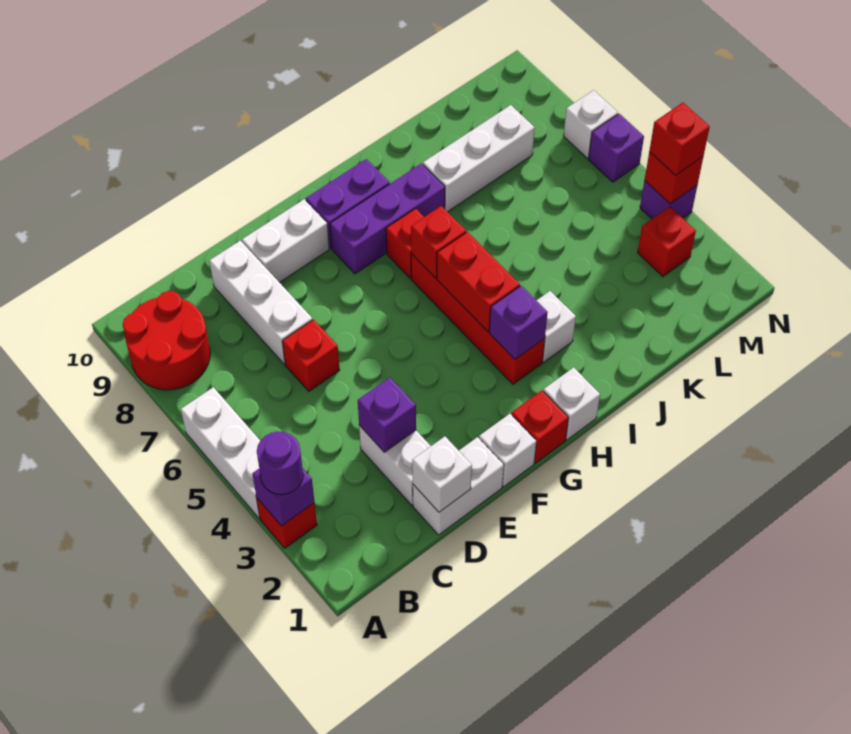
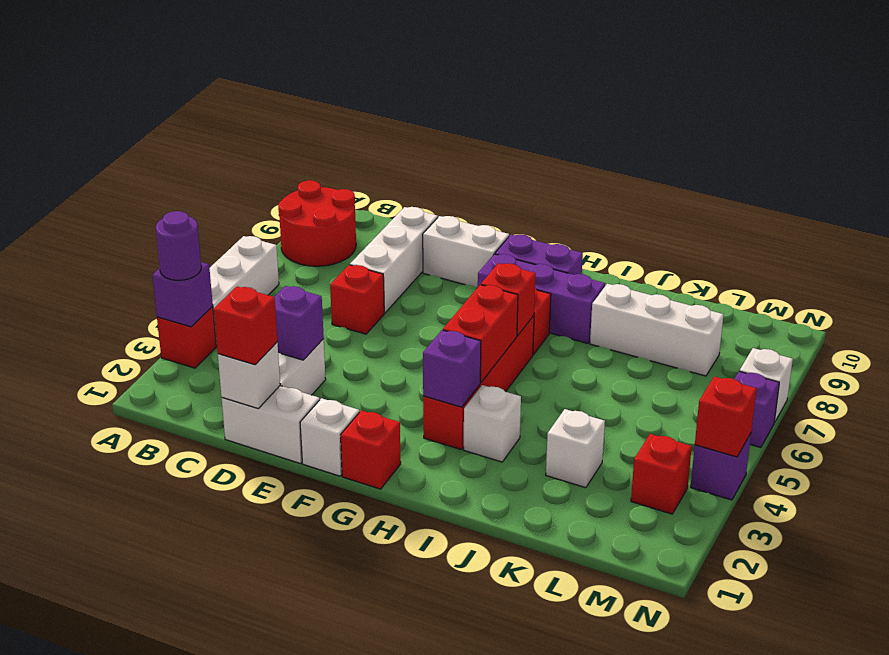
white brick H1 level 1 -> white brick K3 level 1
red brick N4 level 3 -> red brick D1 level 3

